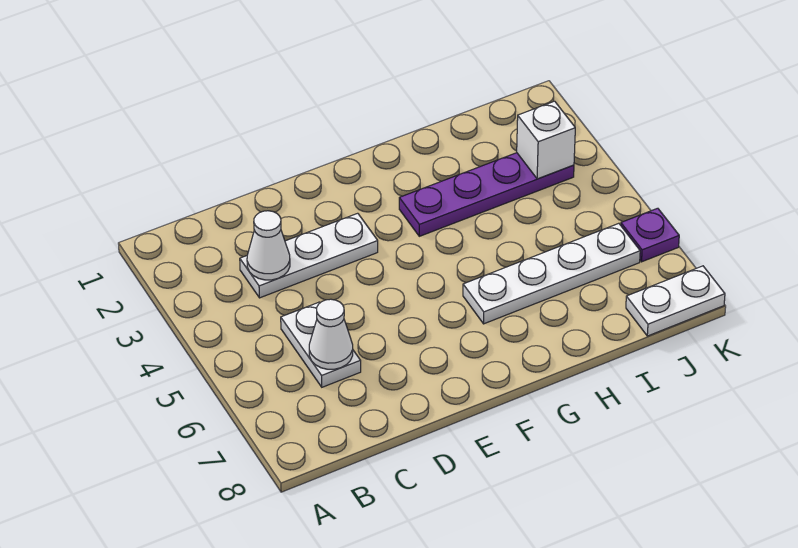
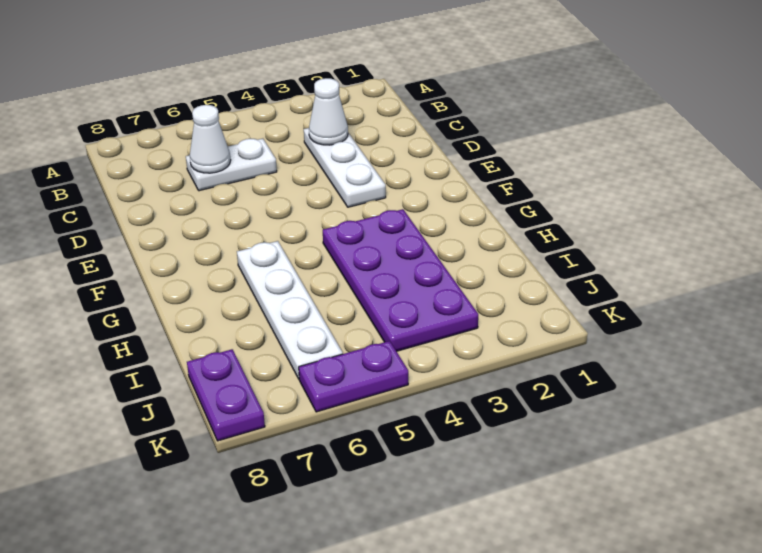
purple plate G3:J3 level 1 -> purple plate G3:J4 level 1
white brick J3 level 2 -> none
white plate J8:K8 level 1 -> purple plate J8:K8 level 1
purple plate K6 level 1 -> purple plate K5:K6 level 1

